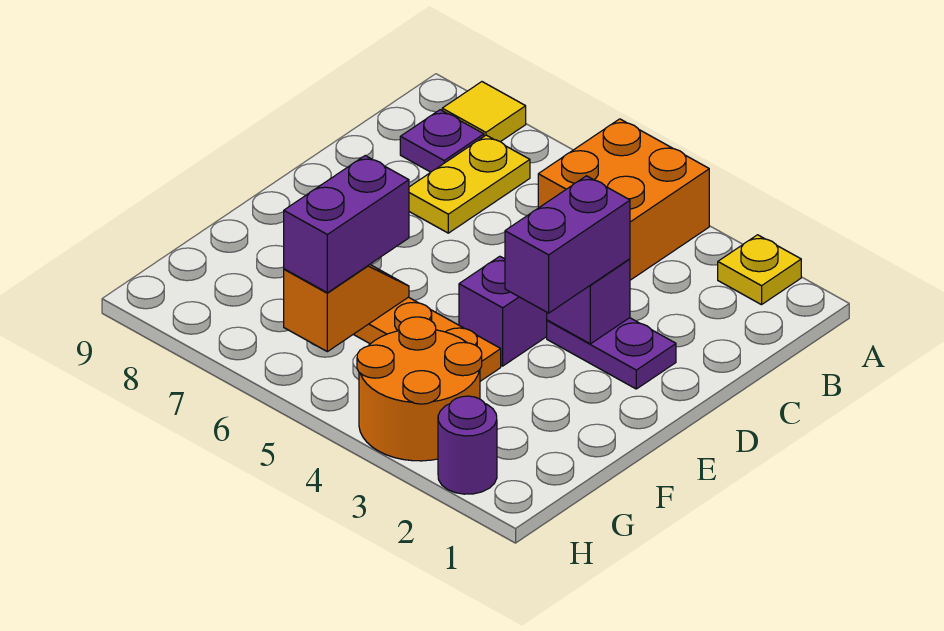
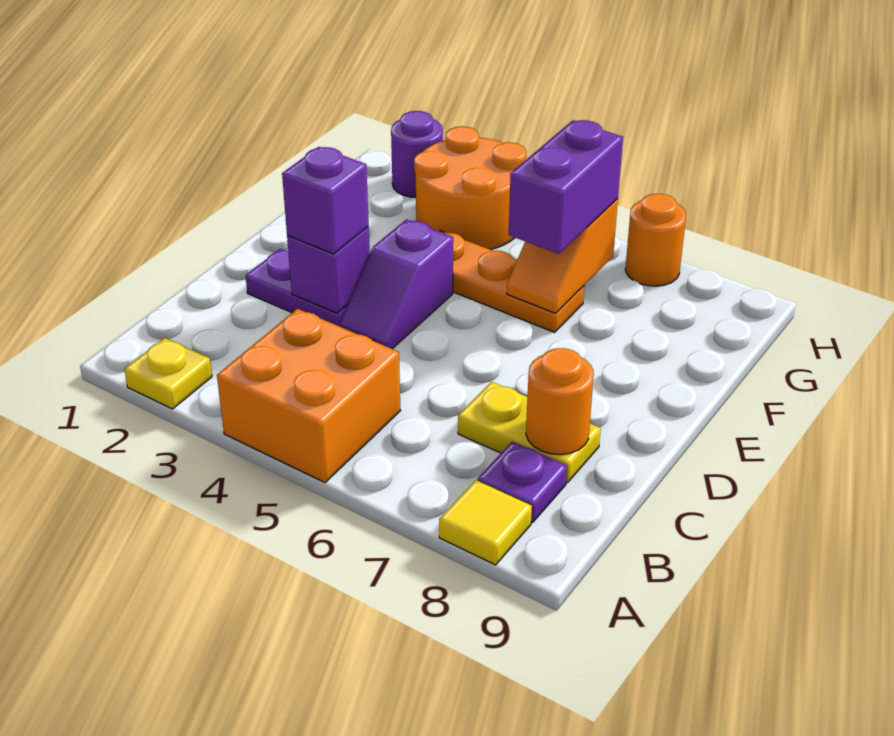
yellow plate B7:C7 level 1 -> yellow plate C7:C8 level 1
none -> orange round brick C8 level 2
purple brick D3:E3 level 3 -> purple brick D3 level 3
none -> orange round brick H7 level 1

